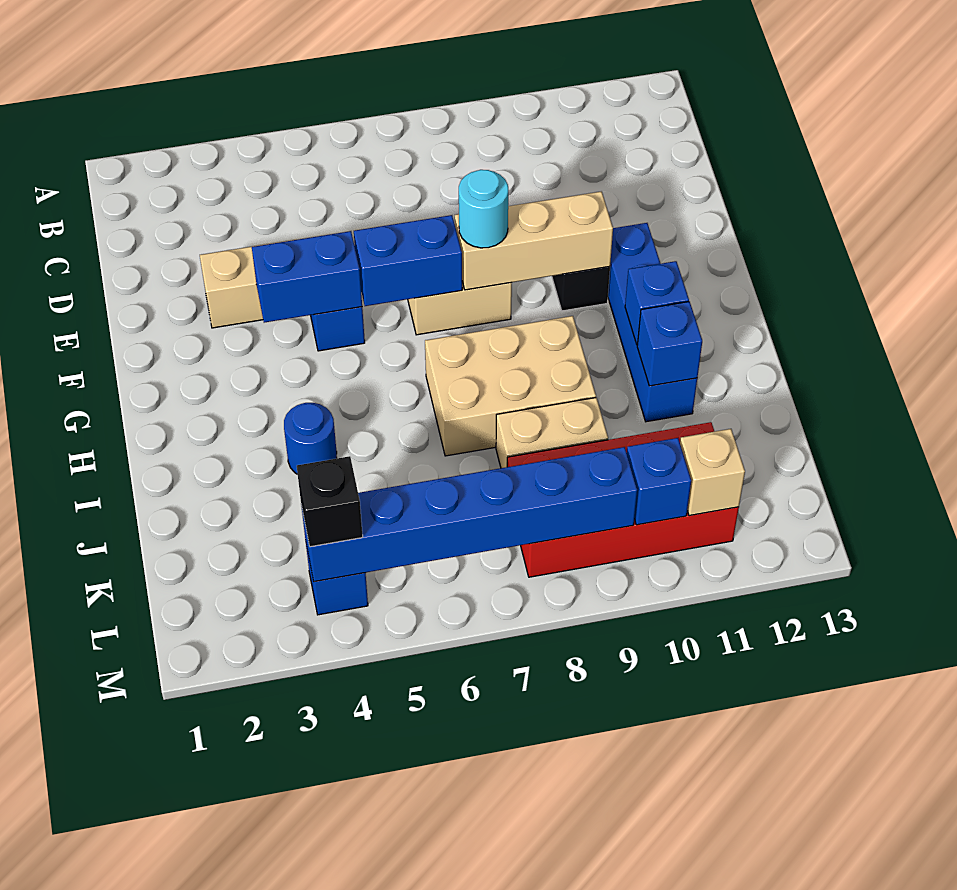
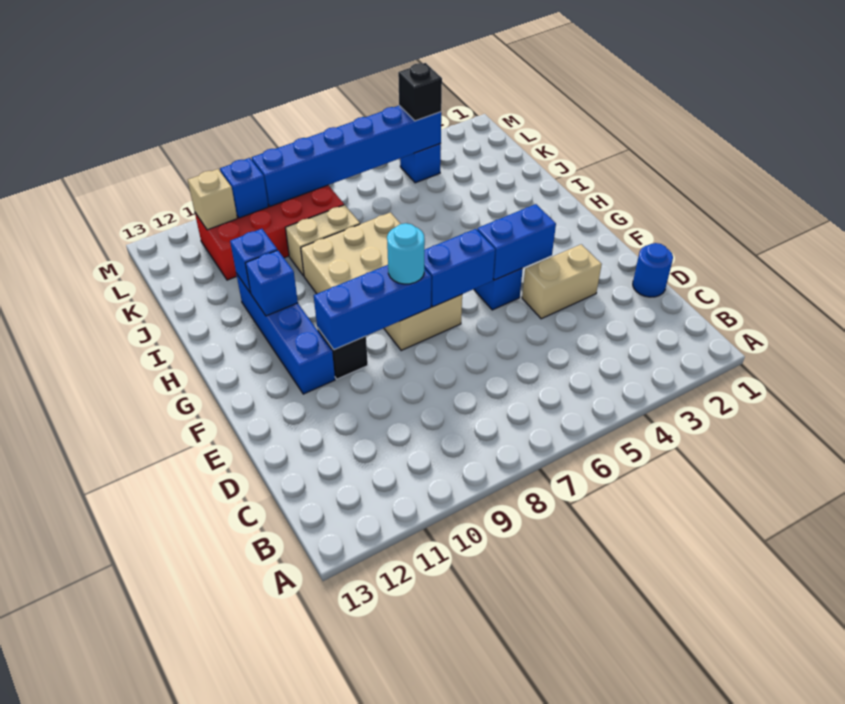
tan brick F8:F10 level 2 -> blue brick F8:F10 level 2
blue round brick I4 level 1 -> blue round brick D1 level 1

